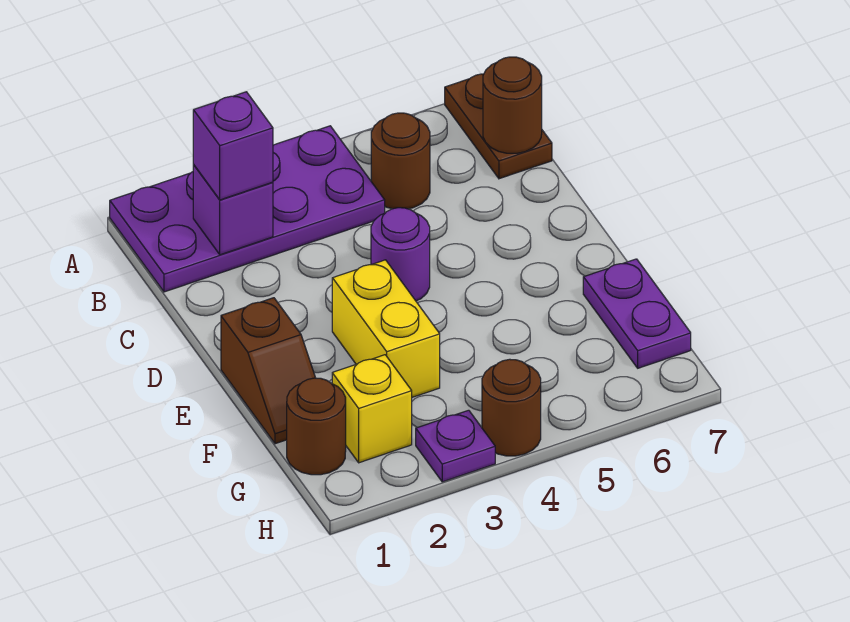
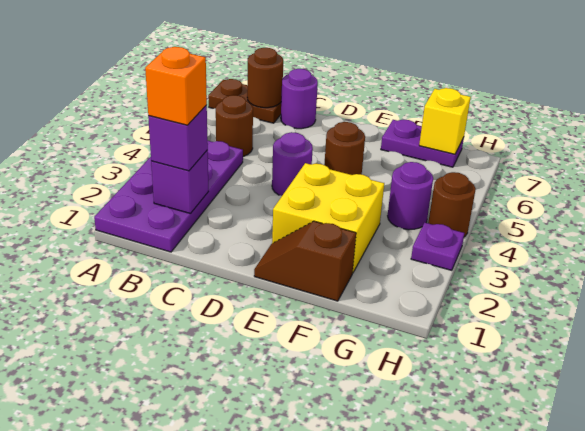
none -> orange brick B2 level 4
none -> purple round brick C7 level 1
brown slope E1:F1 level 1 top E -> brown slope E1:F1 level 1 top F
yellow brick E3:F3 level 1 -> yellow brick E2:F3 level 1
brown round brick G1 level 1 -> brown round brick E5 level 1
yellow brick G2 level 1 -> yellow brick G7 level 2
none -> purple round brick G4 level 1

